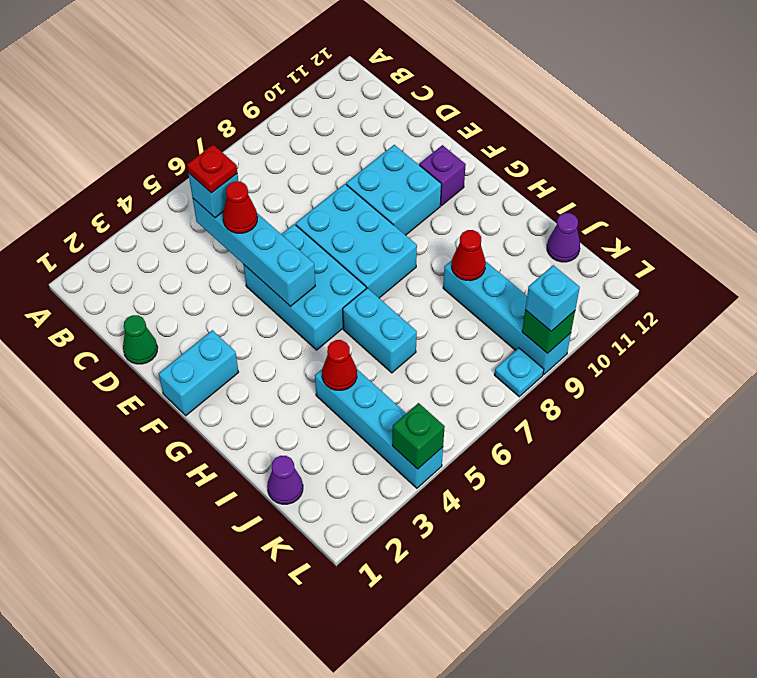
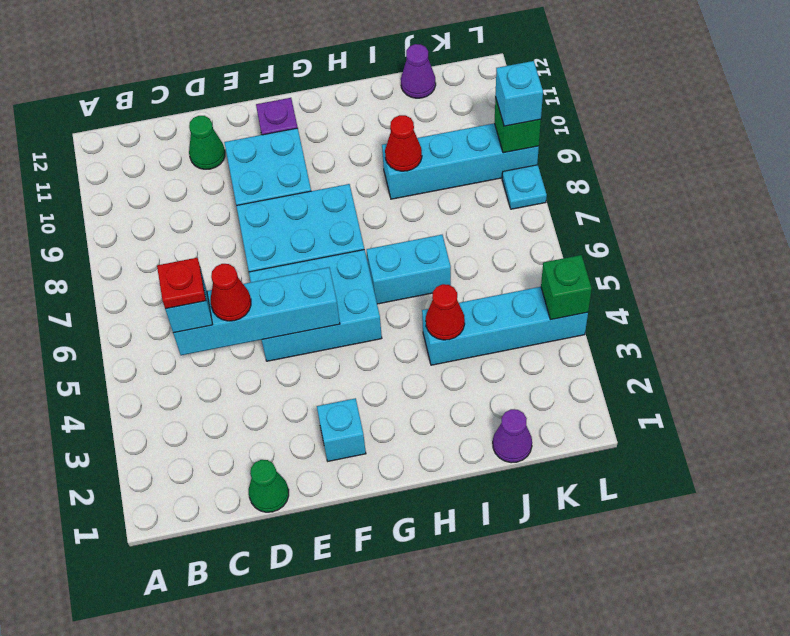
none -> green cone D11 level 1
cyan brick F1:F2 level 1 -> cyan brick F2 level 1

